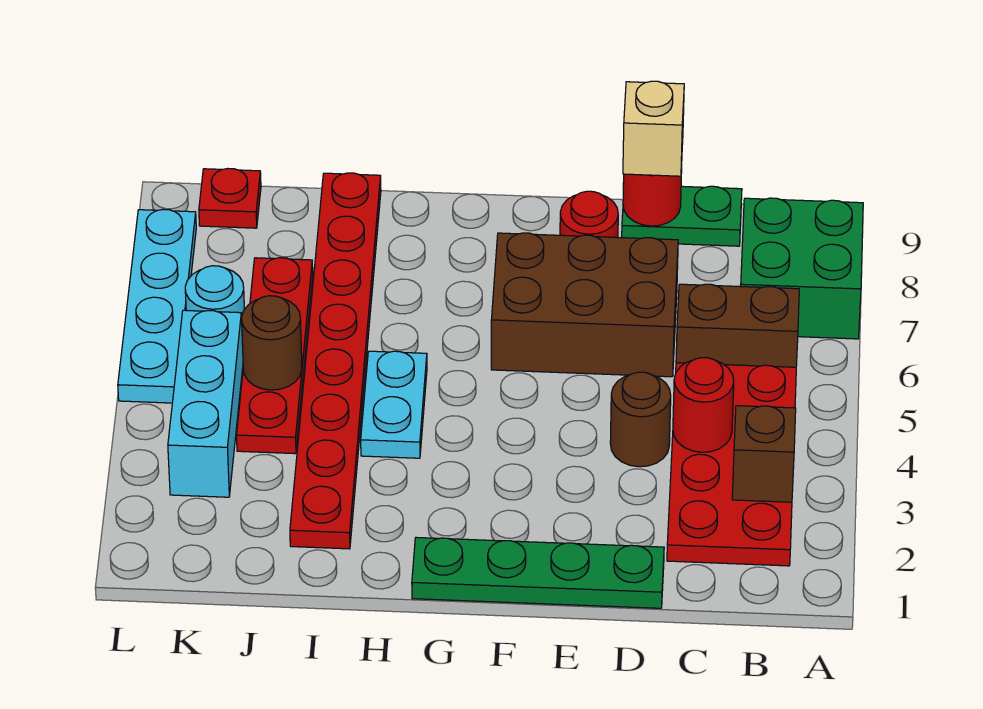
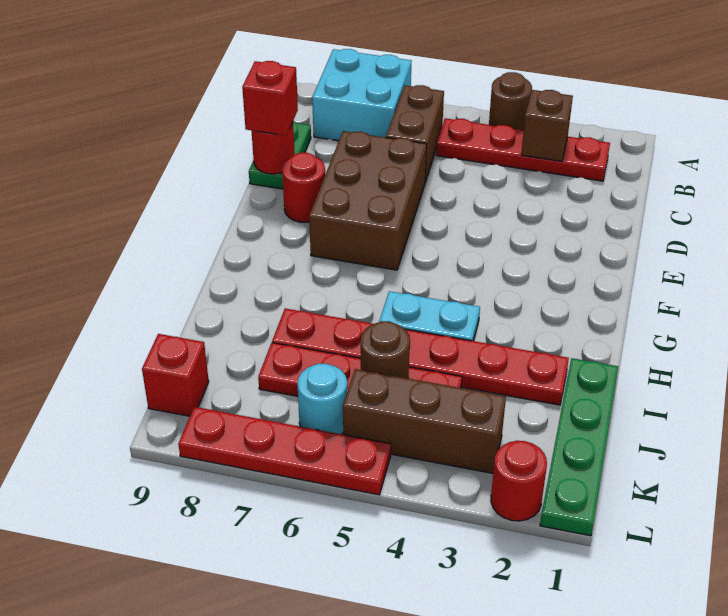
green brick A7:B8 level 1 -> cyan brick A7:B8 level 1
red plate B2:C5 level 1 -> red plate B2:B5 level 1
red round brick C4 level 2 -> red round brick L2 level 1
green plate D1:G1 level 1 -> green plate I1:L1 level 1
brown round brick D4 level 1 -> brown round brick A4 level 1
tan brick D9 level 3 -> red brick D9 level 3
red plate I2:I9 level 1 -> red plate I2:I7 level 1
cyan brick K3:K5 level 1 -> brown brick K3:K5 level 1
red plate K9 level 1 -> red brick K9 level 1
cyan plate L5:L8 level 1 -> red plate L5:L8 level 1

